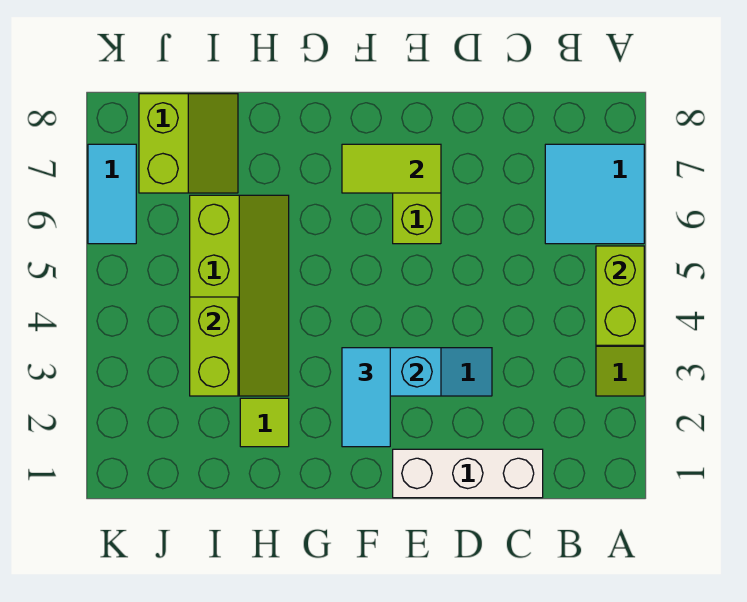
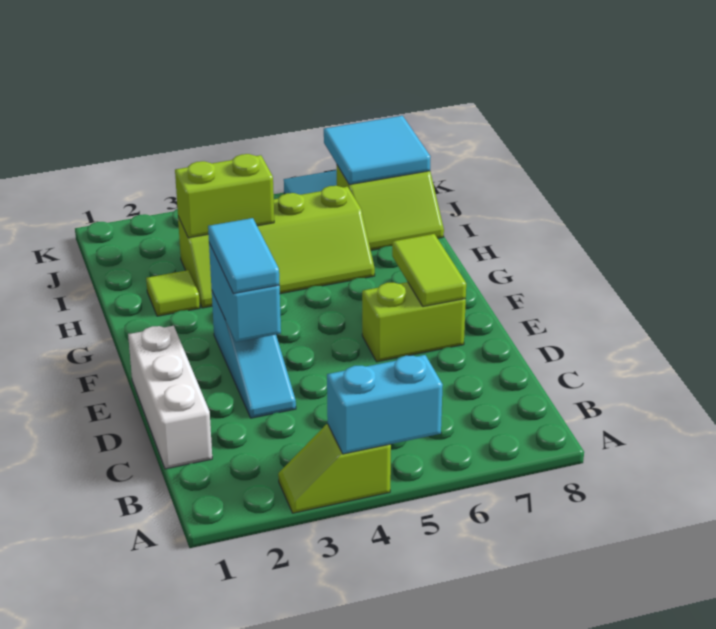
lime brick A4:A5 level 2 -> cyan brick A4:A5 level 2
cyan tile A6:B7 level 1 -> cyan tile J7:K8 level 2
cyan tile F2:F3 level 3 -> cyan tile E3:F3 level 3

